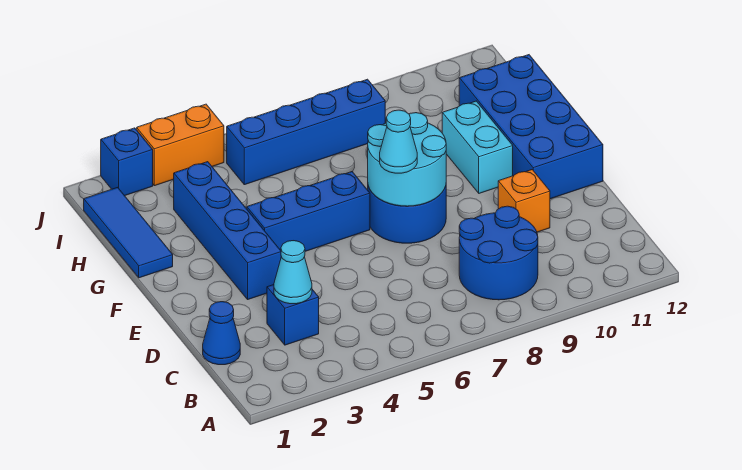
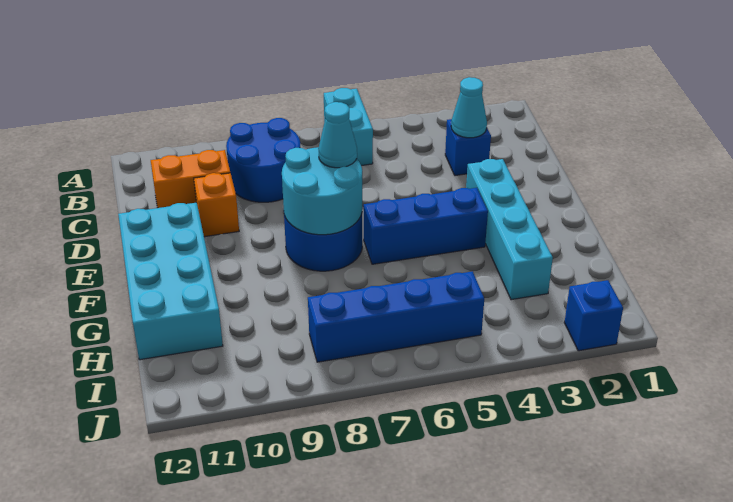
blue cone C1 level 1 -> none
blue brick E3:H3 level 1 -> cyan brick E3:H3 level 1
blue brick E11:H12 level 1 -> cyan brick E11:H12 level 1
cyan brick F10:G10 level 1 -> cyan brick A6:B6 level 1
blue tile G1:I1 level 1 -> none
orange brick J3:J4 level 1 -> orange brick C10:C11 level 1

